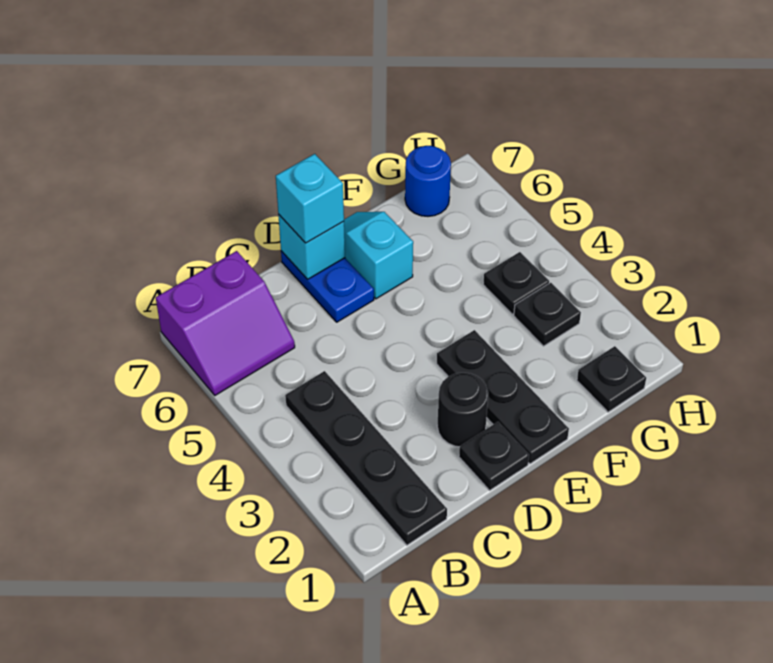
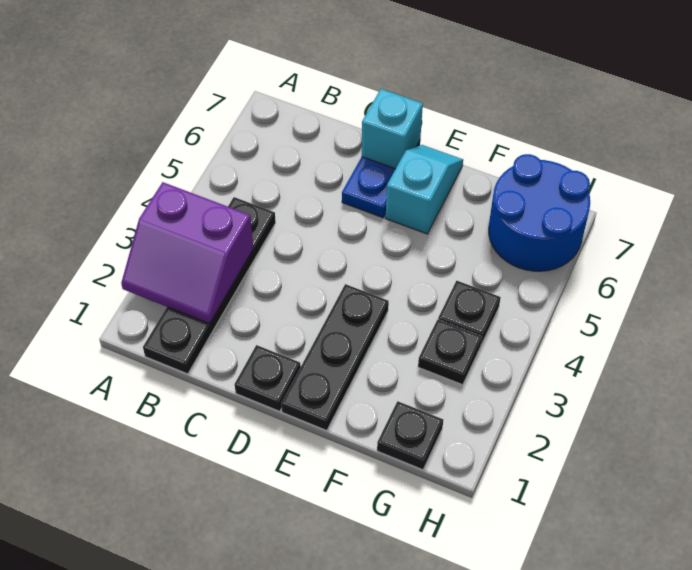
purple slope A6:B7 level 1 top 7 -> purple slope A2:B3 level 2 top 3
black round brick D2 level 1 -> none
cyan brick D7 level 3 -> none
blue round brick G7 level 1 -> blue round brick G6:H7 level 1

